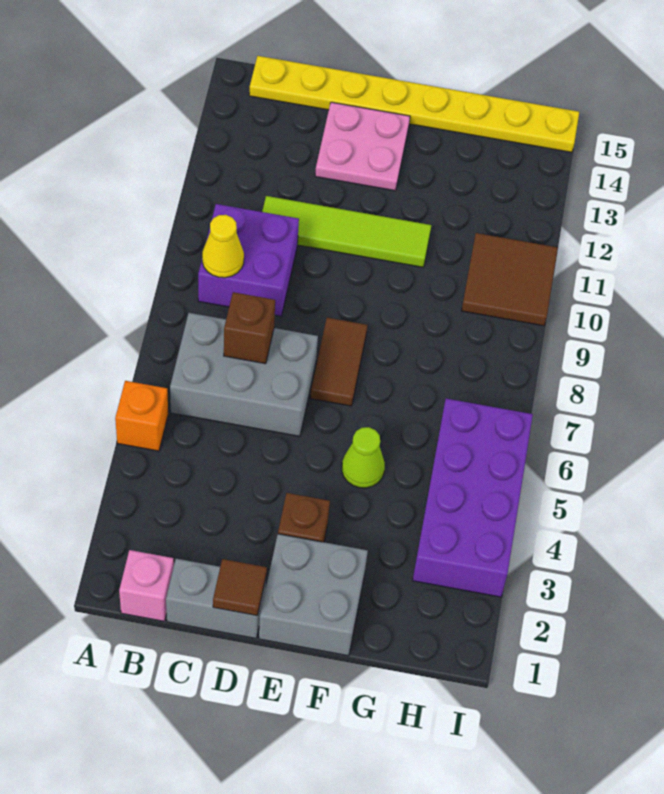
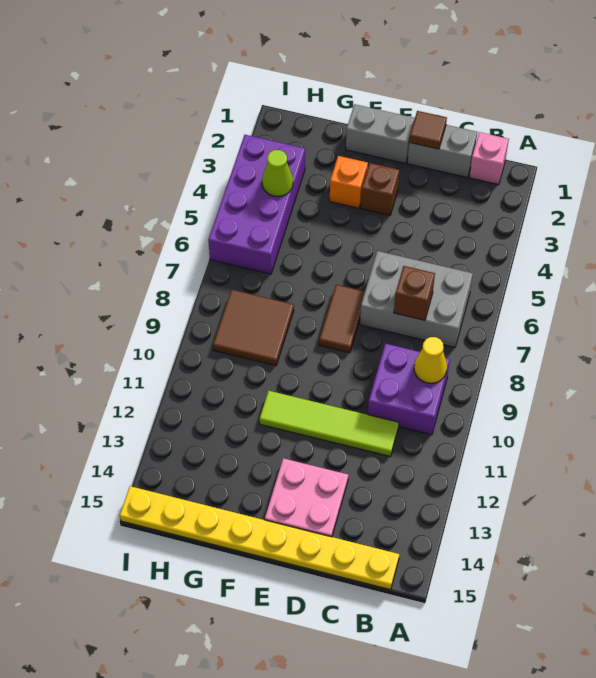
orange brick A5 level 1 -> orange brick F3 level 1
grey brick E1:F2 level 1 -> grey brick E1:F1 level 1
lime cone F5 level 1 -> lime cone H4 level 2
brown tile H10:I11 level 1 -> brown tile G8:H9 level 1

